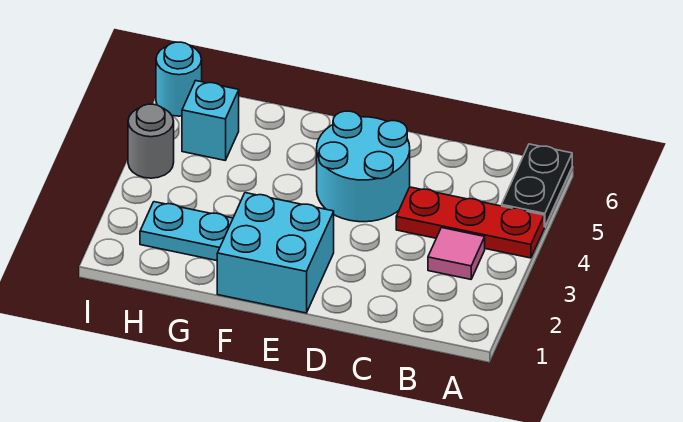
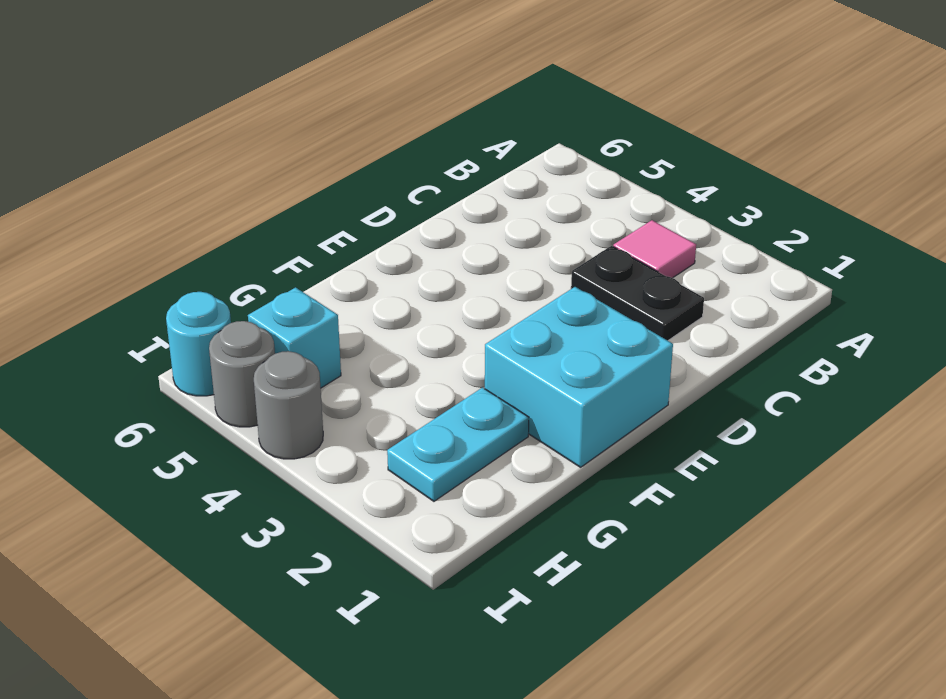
red plate A4:C4 level 1 -> none
black plate A5:A6 level 1 -> black plate C2:C3 level 1
cyan round brick D4:E5 level 1 -> none
none -> grey round brick I5 level 1

